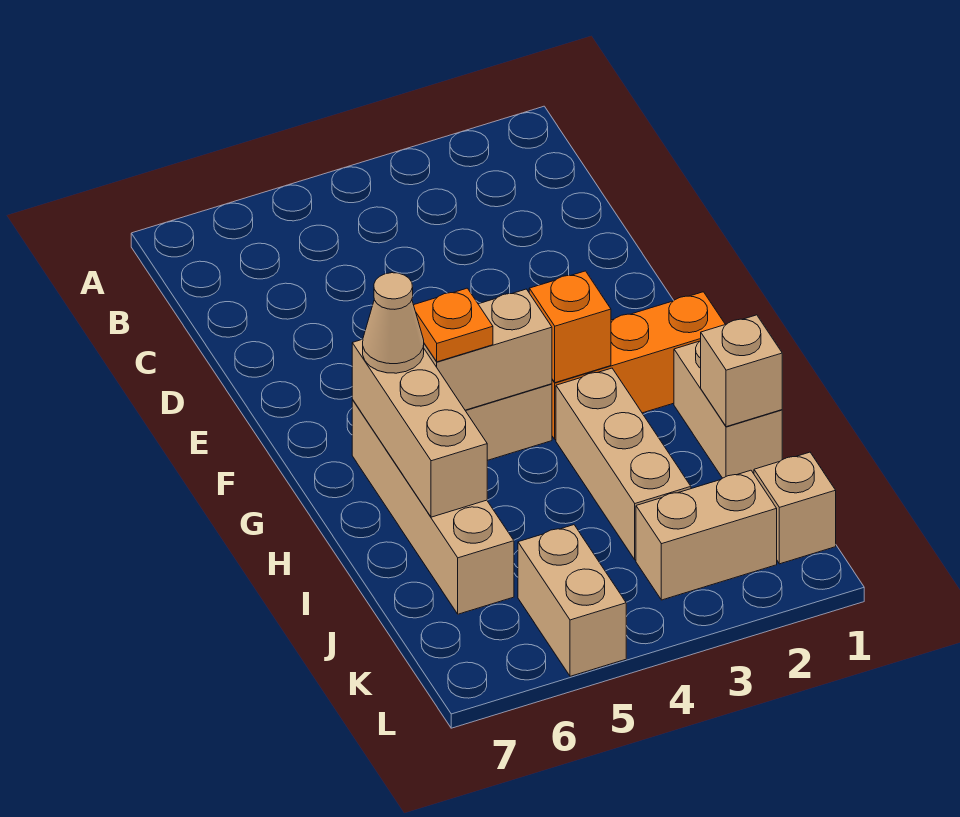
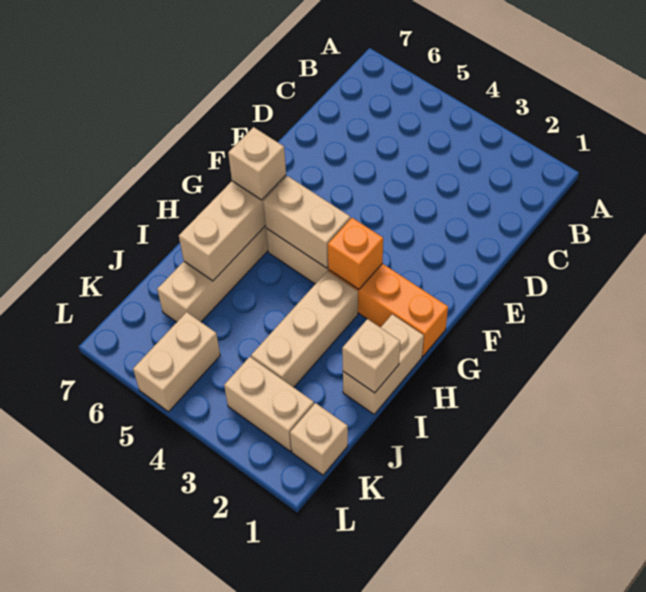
orange plate G5 level 3 -> none
tan cone G6 level 3 -> tan brick G6 level 3

